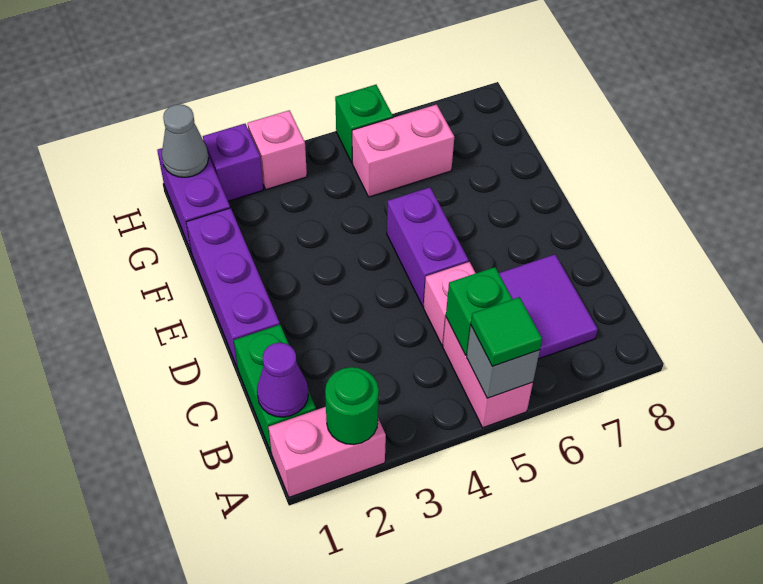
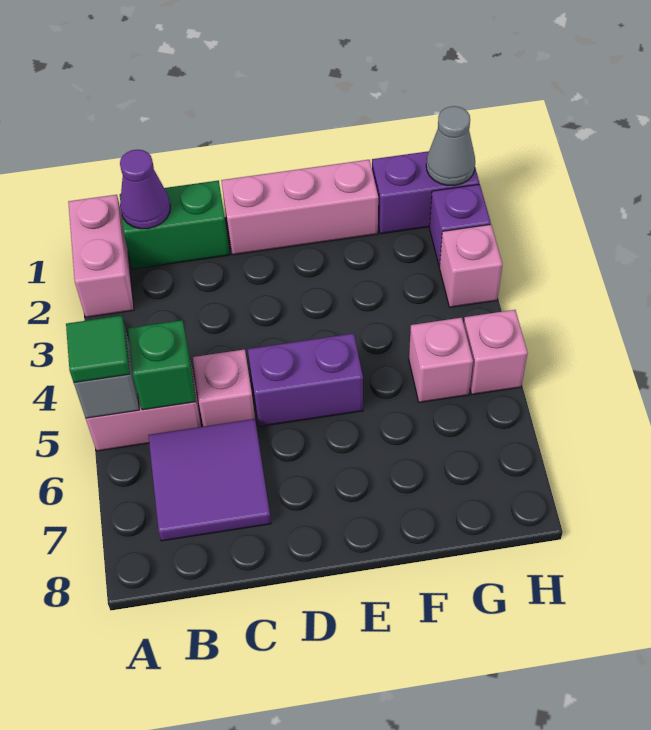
green round brick A2 level 2 -> none
purple brick D1:F1 level 1 -> pink brick D1:F1 level 1
pink brick G5:G6 level 1 -> pink brick G5 level 1
green brick H5 level 1 -> pink brick H5 level 1

